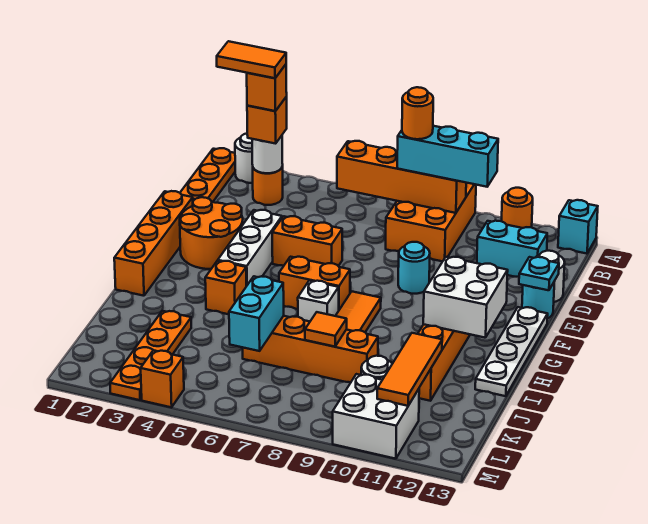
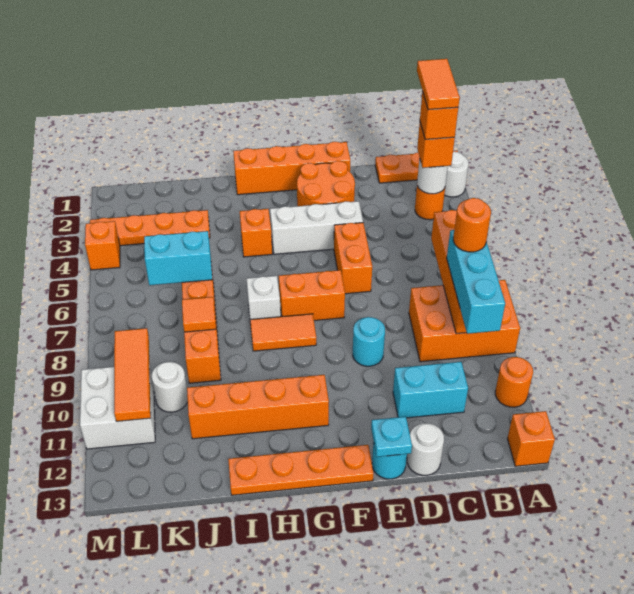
cyan brick A13 level 1 -> orange brick A13 level 1
cyan brick C11:C12 level 1 -> cyan brick C11:D11 level 1
white plate F13:I13 level 1 -> orange plate F13:I13 level 1
orange brick G6:G7 level 1 -> orange brick F7:G7 level 1
white brick G11:H12 level 2 -> none
orange tile J11:L11 level 2 -> orange tile L9:L11 level 2

